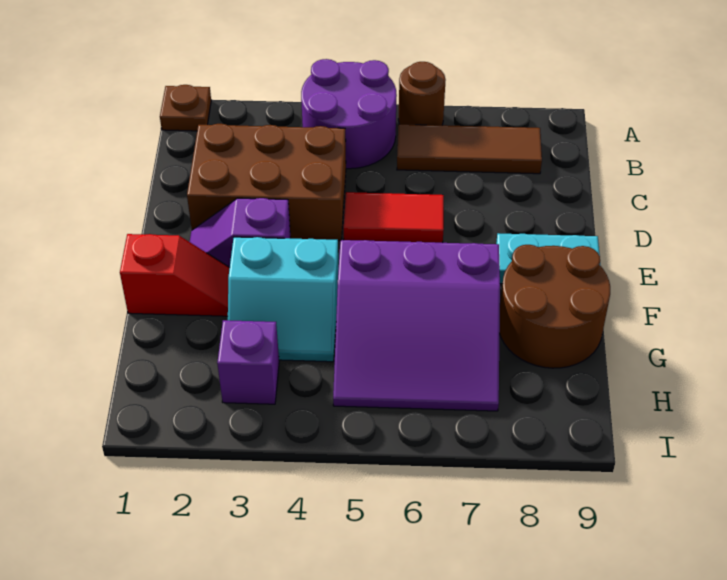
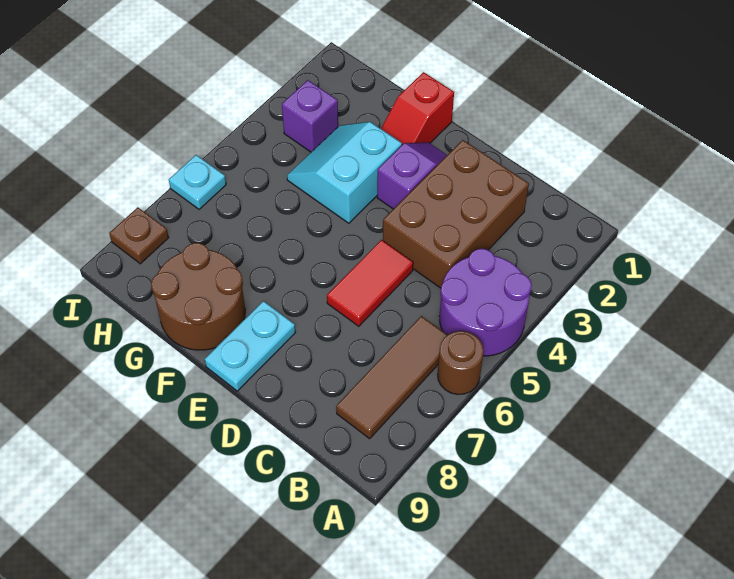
brown plate A1 level 1 -> brown plate I8 level 1
purple slope F5:H7 level 1 top F -> none
none -> cyan plate I6 level 1

